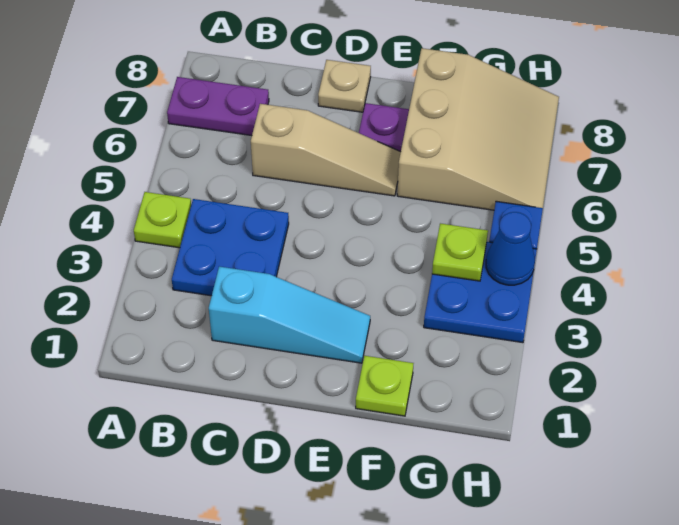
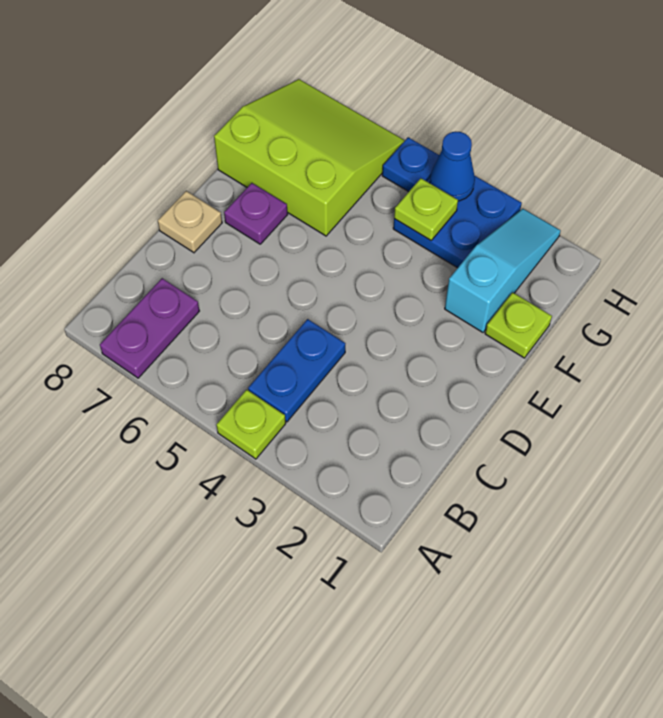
blue plate B3:C4 level 1 -> blue plate B4:C4 level 1
cyan slope C2:E2 level 1 top C -> cyan slope F2:H2 level 1 top F
tan slope C6:E6 level 1 top C -> none
tan slope F6:H8 level 1 top F -> lime slope F6:H8 level 1 top F

